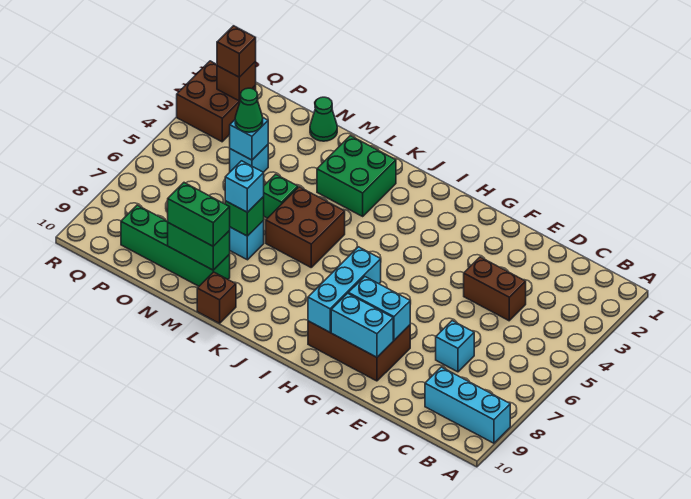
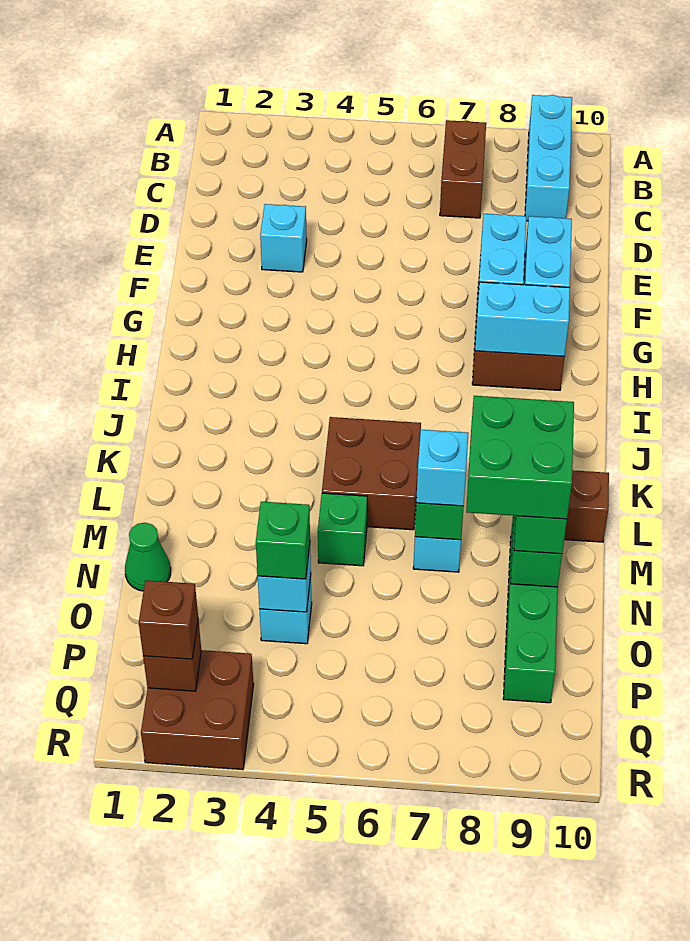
brown brick D4:E4 level 1 -> brown brick B7:C7 level 1
cyan brick D7 level 1 -> cyan brick E3 level 1
cyan brick H7:H9 level 2 -> cyan brick H8:H9 level 2
green brick K2:L3 level 1 -> green brick M8:N9 level 4
green cone O4 level 3 -> green brick O4 level 3

